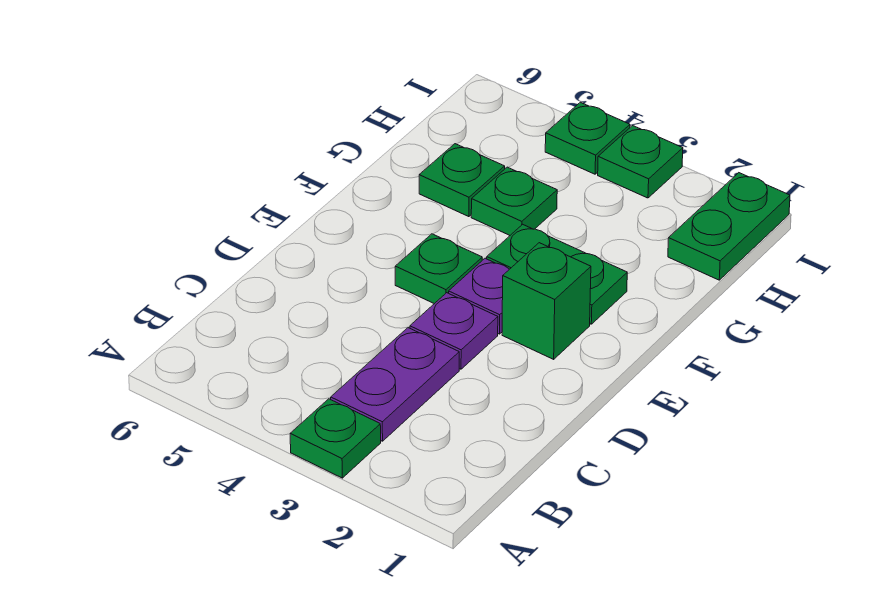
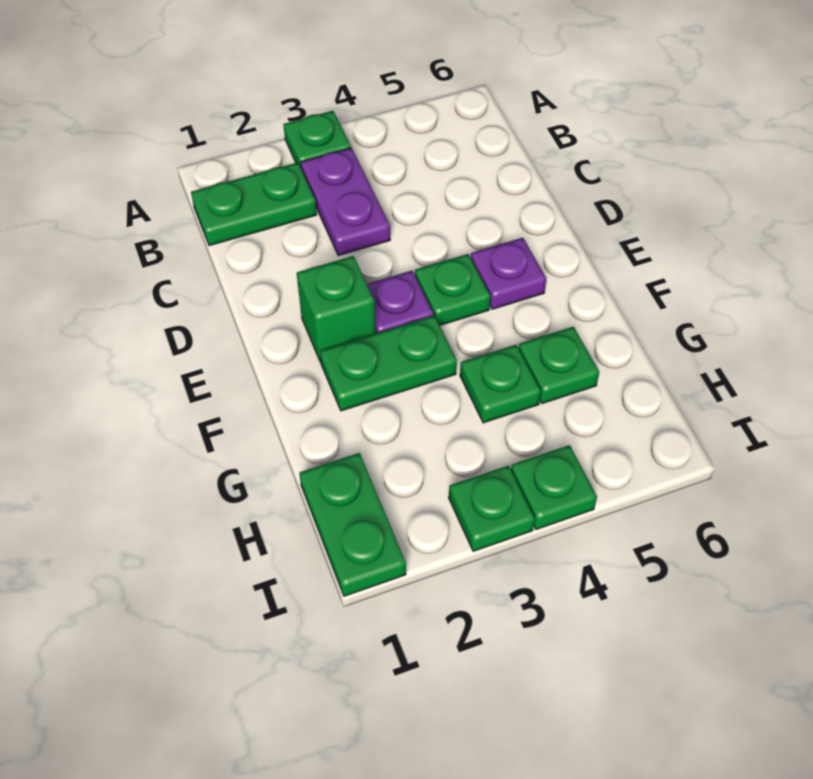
none -> green plate B1:B2 level 1
purple plate D3 level 1 -> purple plate E5 level 1

